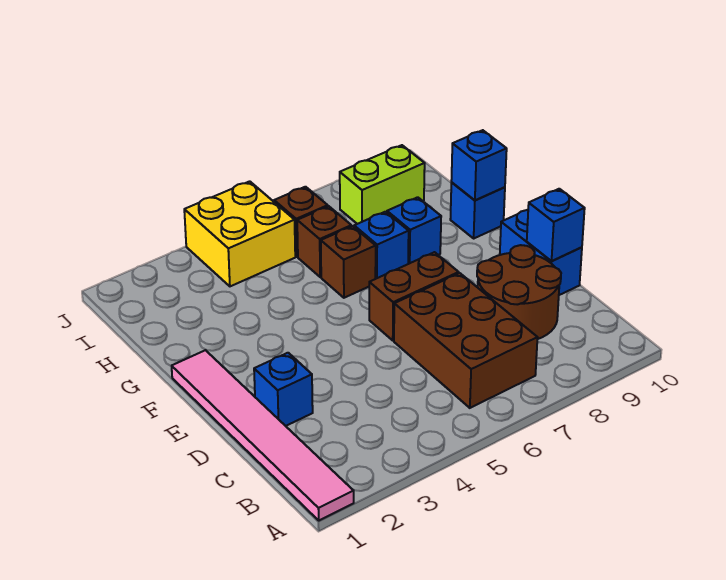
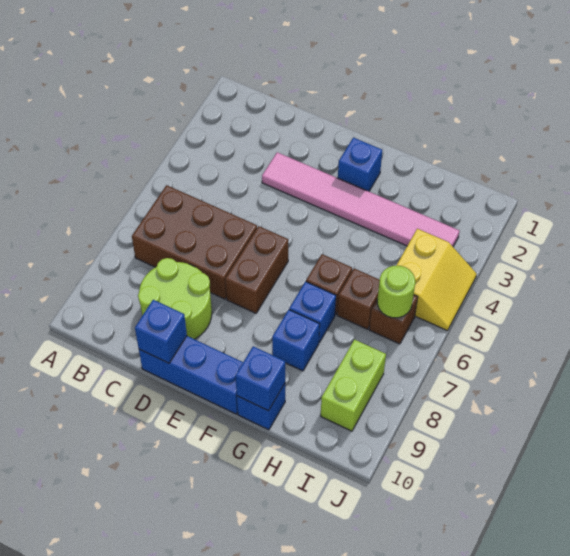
pink tile A1:F1 level 1 -> pink tile D3:I3 level 1
brown round brick C8:D9 level 1 -> lime round brick C8:D9 level 1
blue brick D2 level 1 -> blue brick F2 level 1
blue brick D10:E10 level 1 -> blue brick D10:F10 level 1
yellow brick I4:J5 level 1 -> yellow slope I4:J5 level 1 top I
none -> lime round brick I6 level 2

